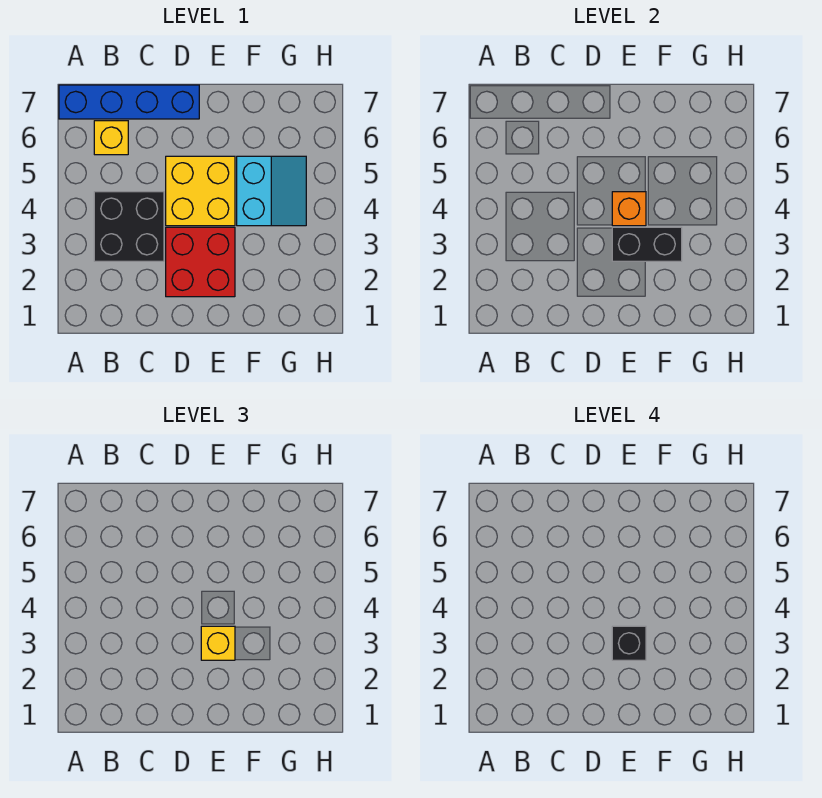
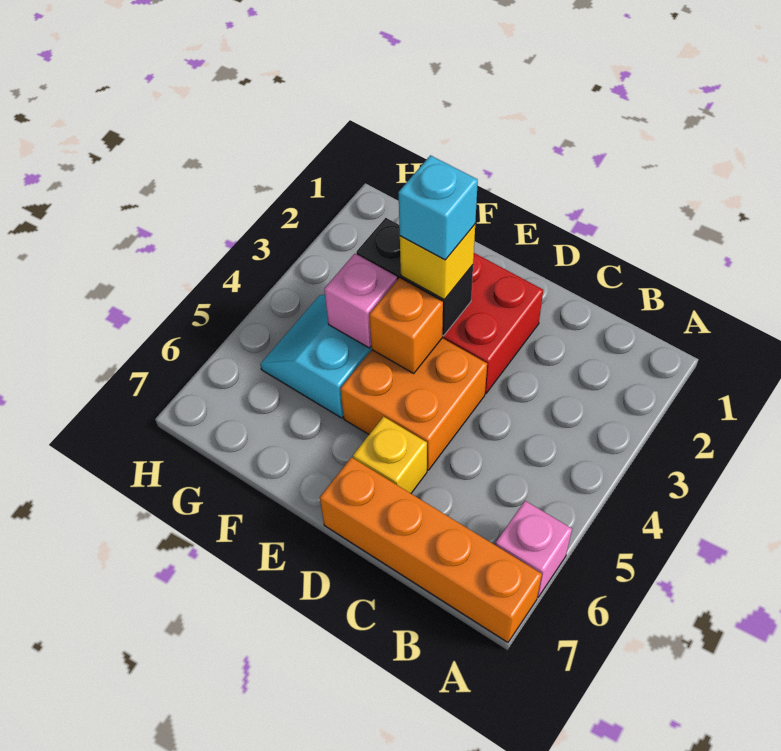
none -> pink brick A6 level 1
blue brick A7:D7 level 1 -> orange brick A7:D7 level 1
black brick B3:C4 level 1 -> none
yellow brick B6 level 1 -> yellow brick D6 level 1
yellow brick D4:E5 level 1 -> orange brick D4:E5 level 1
black brick E3 level 4 -> cyan brick E3 level 4
none -> pink brick F4 level 2

